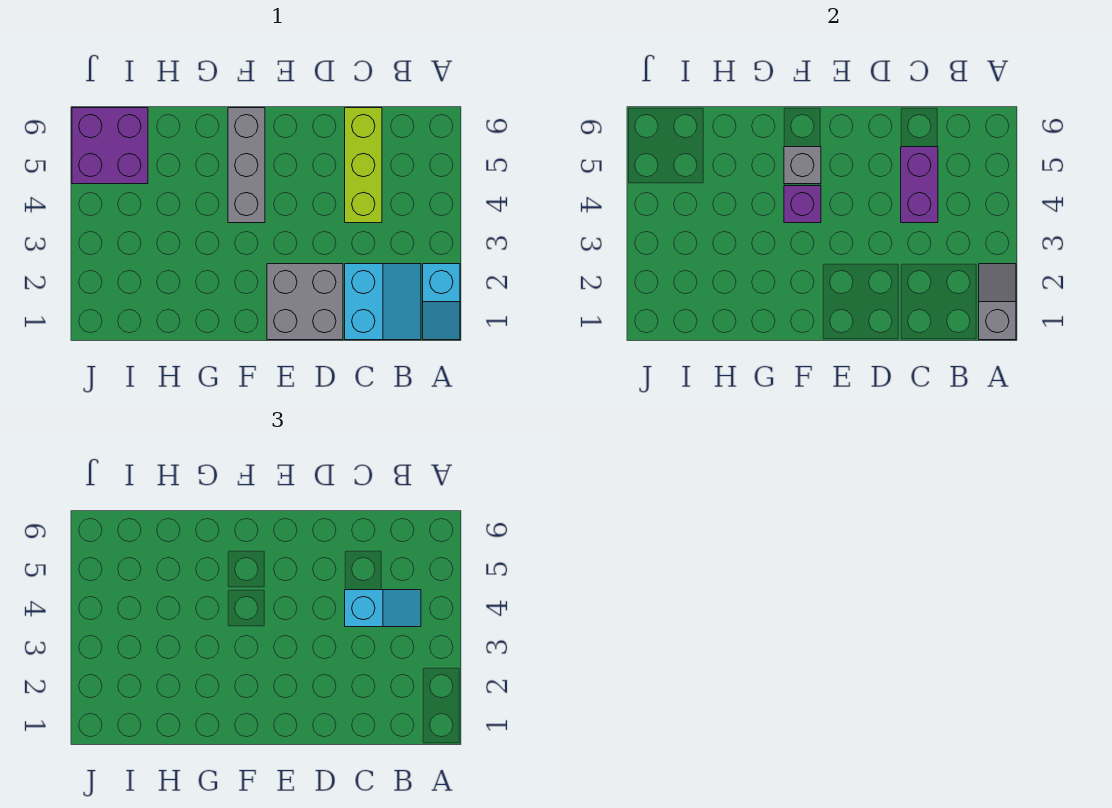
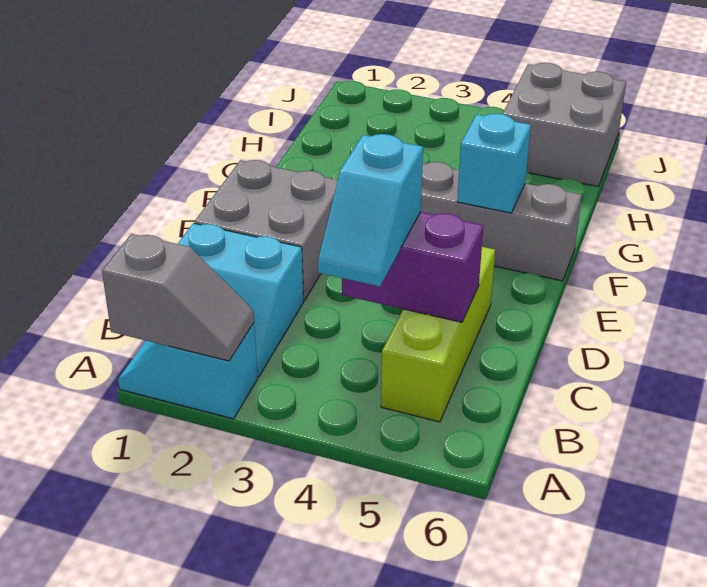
lime brick C4:C6 level 1 -> lime brick B5:D5 level 1
purple brick F4 level 2 -> none
grey brick F5 level 2 -> cyan brick F5 level 2
purple brick I5:J6 level 1 -> grey brick I5:J6 level 1

